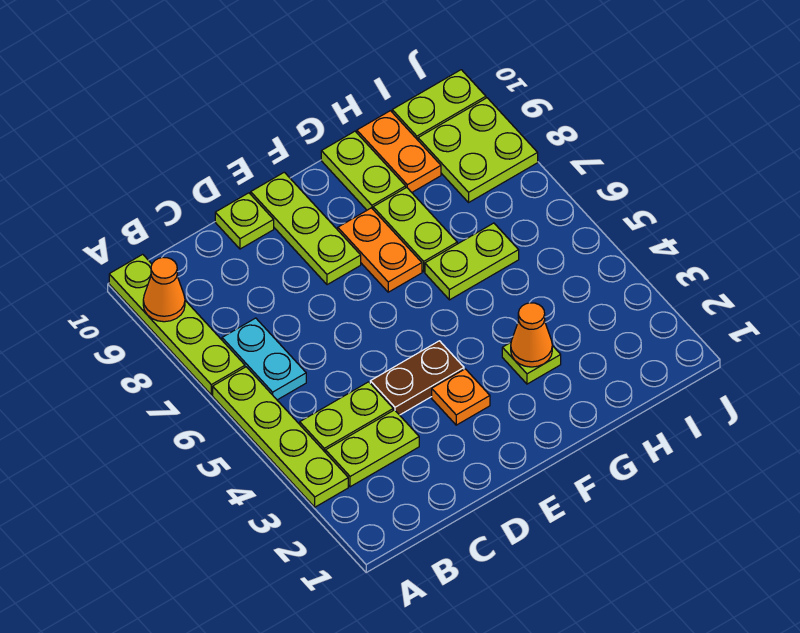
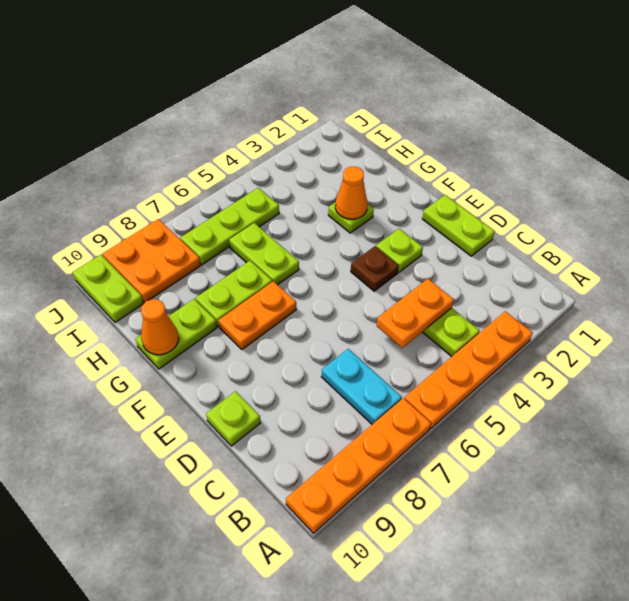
lime plate A3:A6 level 1 -> orange plate A3:A6 level 1
lime plate A7:A10 level 1 -> orange plate A7:A10 level 1
orange cone A9 level 2 -> orange cone G10 level 2
lime plate B3:C3 level 1 -> lime plate D1:E1 level 1
cyan plate B6:B7 level 1 -> cyan plate B7:C7 level 1
brown plate D4:E4 level 1 -> brown plate E4 level 1
orange plate E3 level 1 -> lime plate E3 level 1
lime plate E8:E10 level 1 -> lime plate I5:I7 level 1
orange plate H9:H10 level 1 -> orange plate C4:C5 level 2
lime plate I8:J9 level 1 -> orange plate I8:J9 level 1

